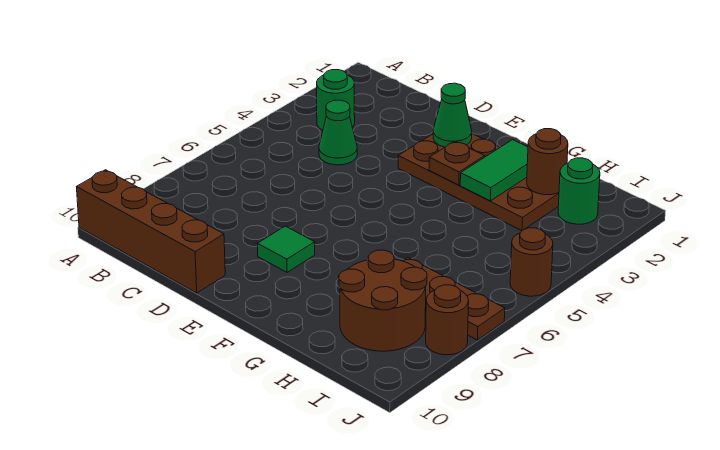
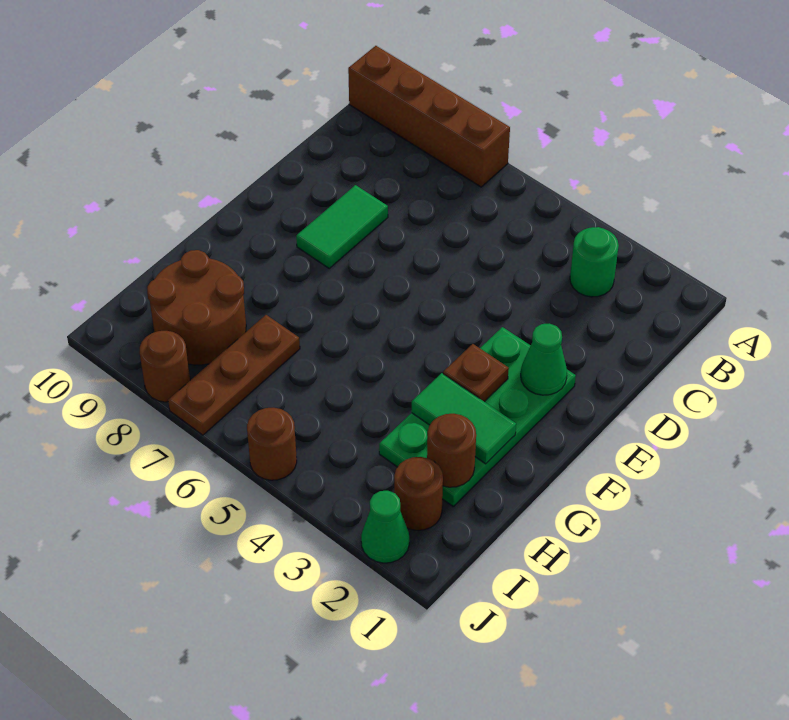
brown brick A10:D10 level 1 -> brown brick A7:A10 level 1
green cone C4 level 1 -> green cone J2 level 1
brown plate E2:H3 level 1 -> green plate E2:H3 level 1
green tile E8 level 1 -> green tile D8:E8 level 1
green round brick I2 level 1 -> brown round brick I2 level 1

